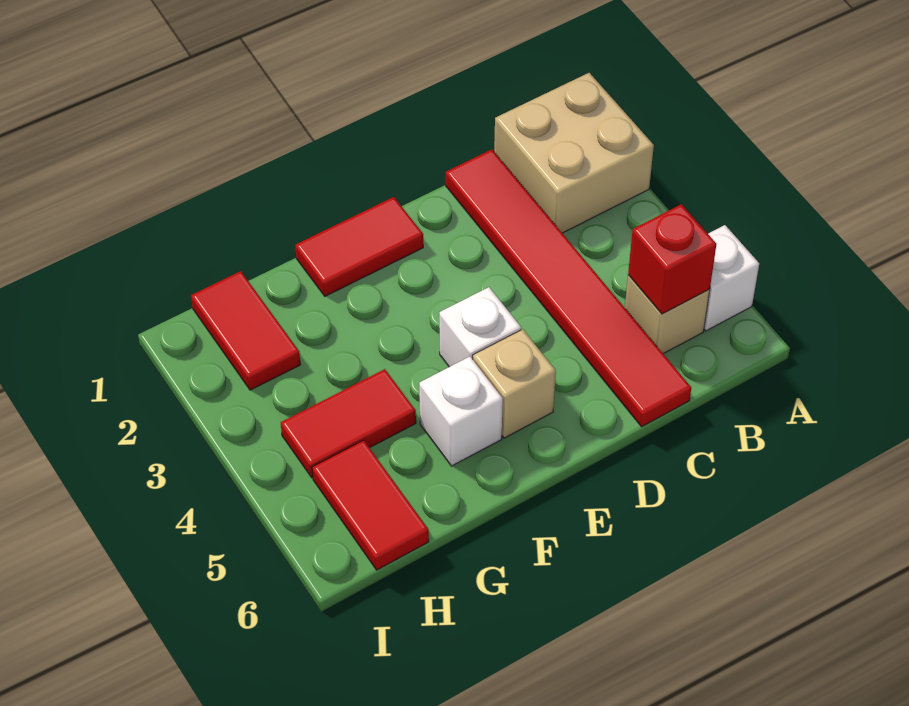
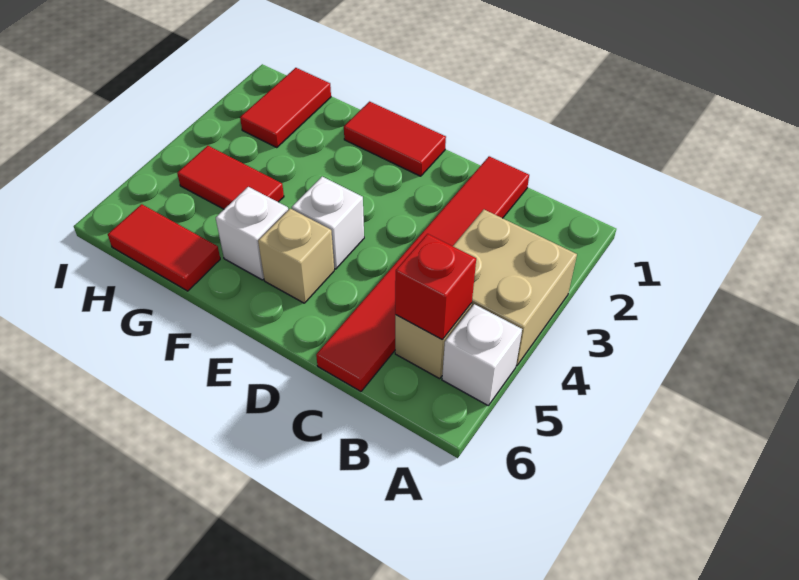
tan brick A1:B2 level 1 -> tan brick A3:B4 level 1
red tile H5:H6 level 1 -> red tile G6:H6 level 1

